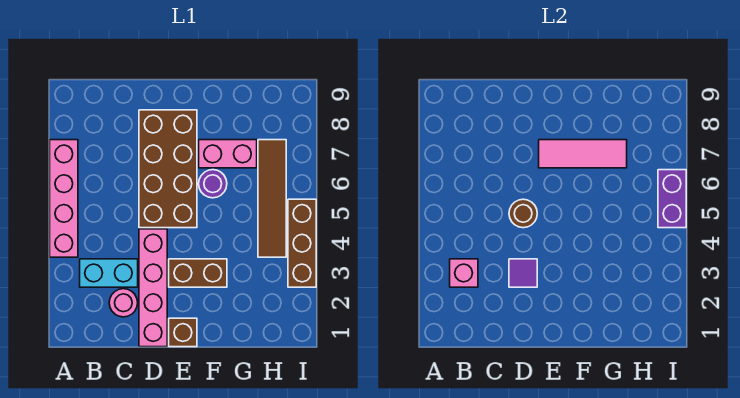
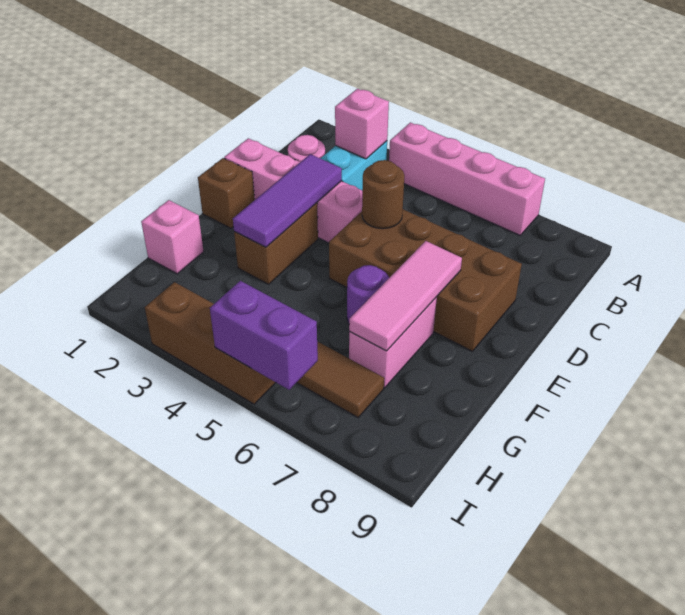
purple tile D3 level 2 -> purple tile D3:F3 level 2
none -> pink brick G1 level 1

